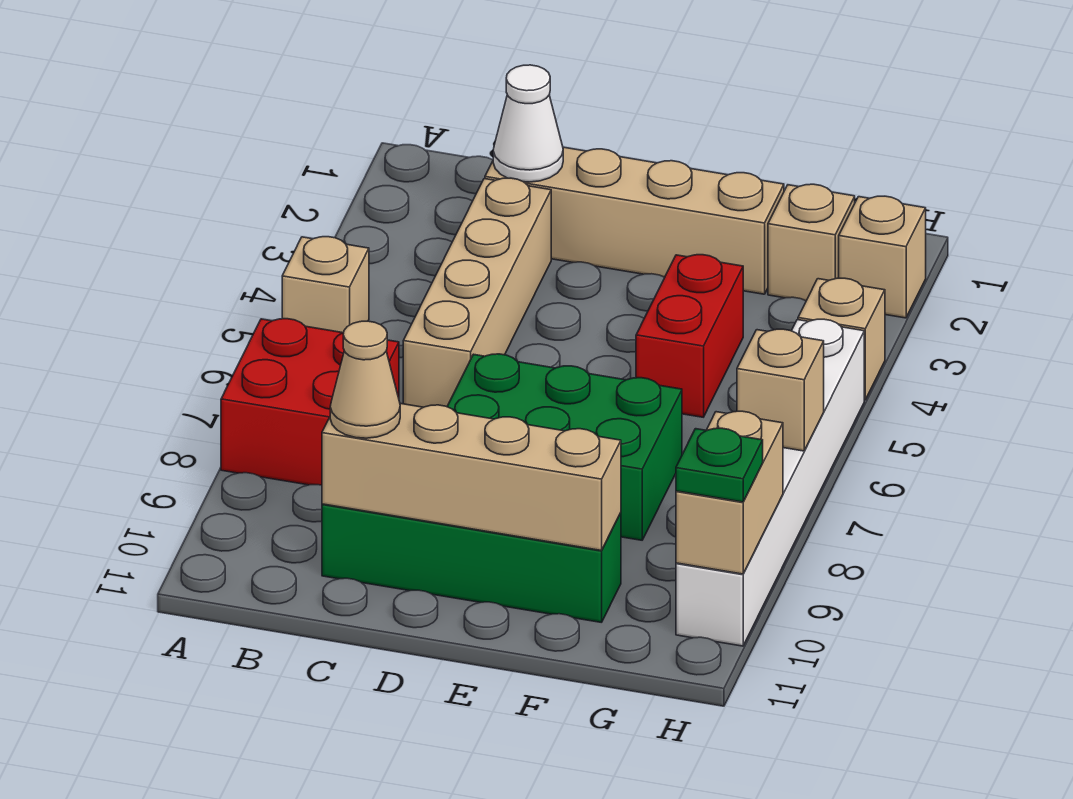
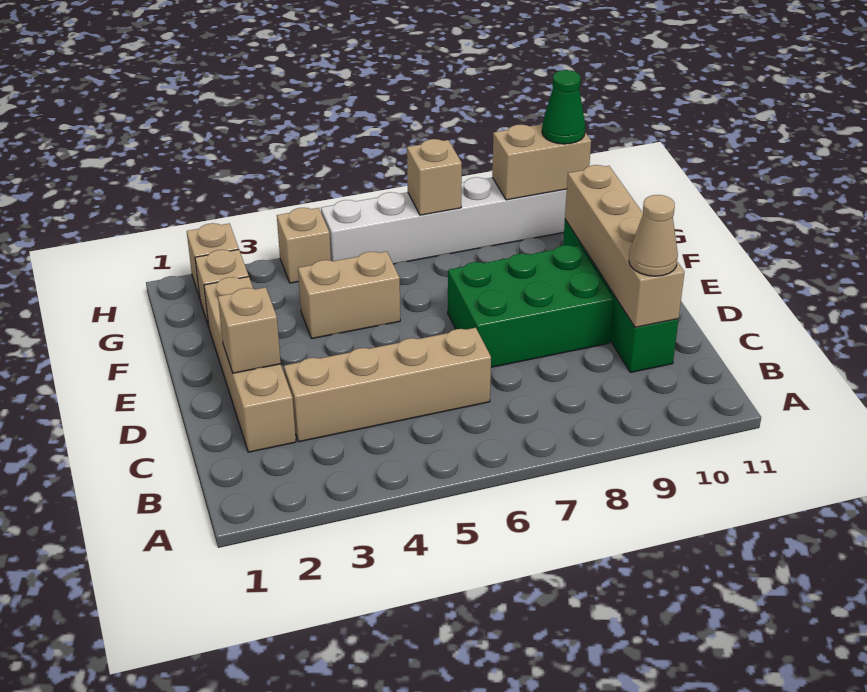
tan brick A5 level 1 -> tan brick D2 level 2
red brick A7:B8 level 1 -> none
white cone C2 level 2 -> none
green brick D7:F8 level 1 -> green brick D7:E9 level 1
red brick F4:F5 level 1 -> tan brick F4:F5 level 1
green plate H10 level 3 -> green cone H10 level 3

